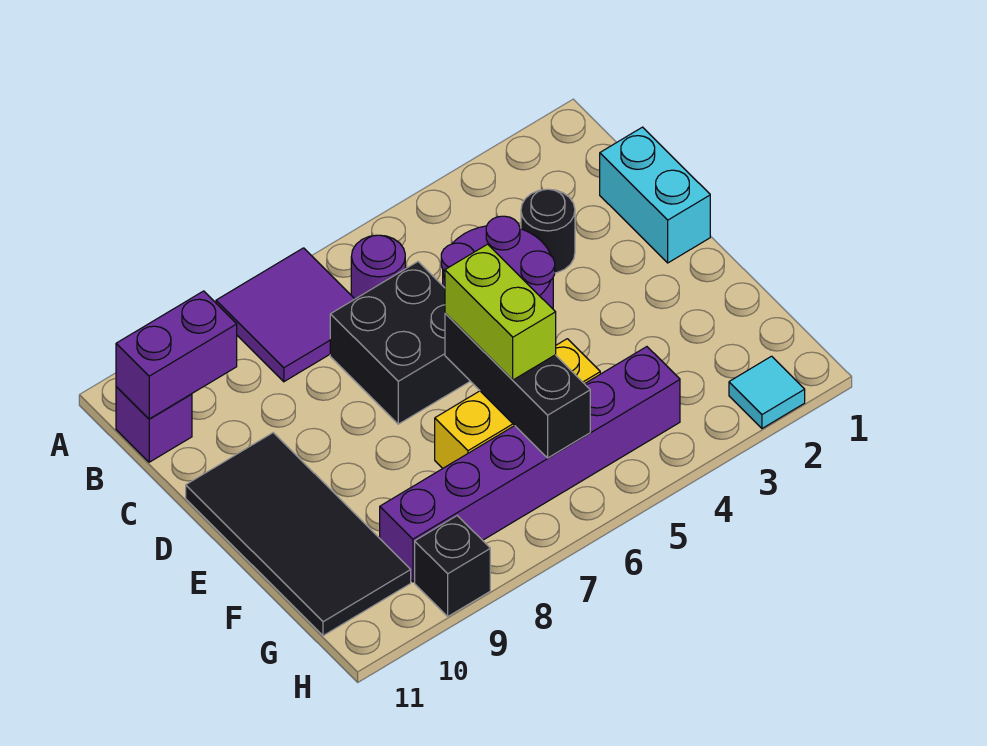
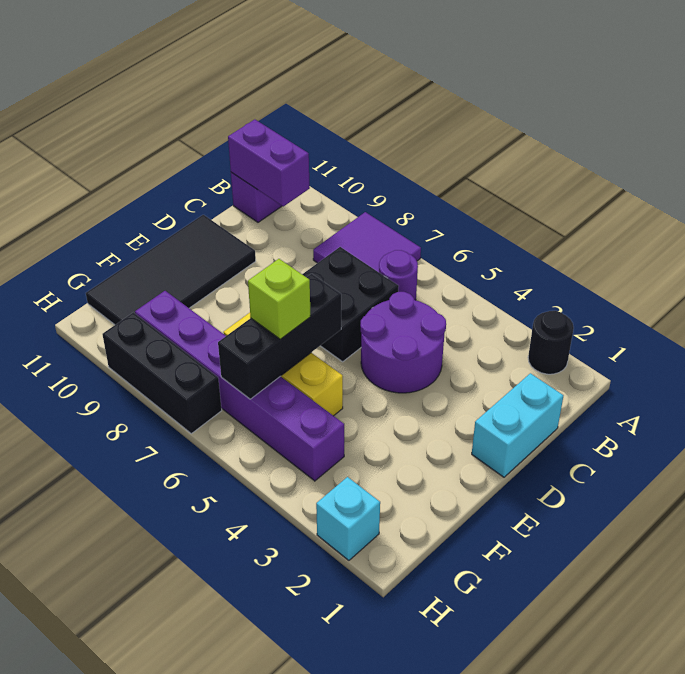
black round brick C3 level 1 -> black round brick A2 level 1
lime brick E6:F6 level 3 -> lime brick F6 level 3
cyan tile H2 level 1 -> cyan brick H2 level 1
black brick H9 level 1 -> black brick H7:H9 level 1

